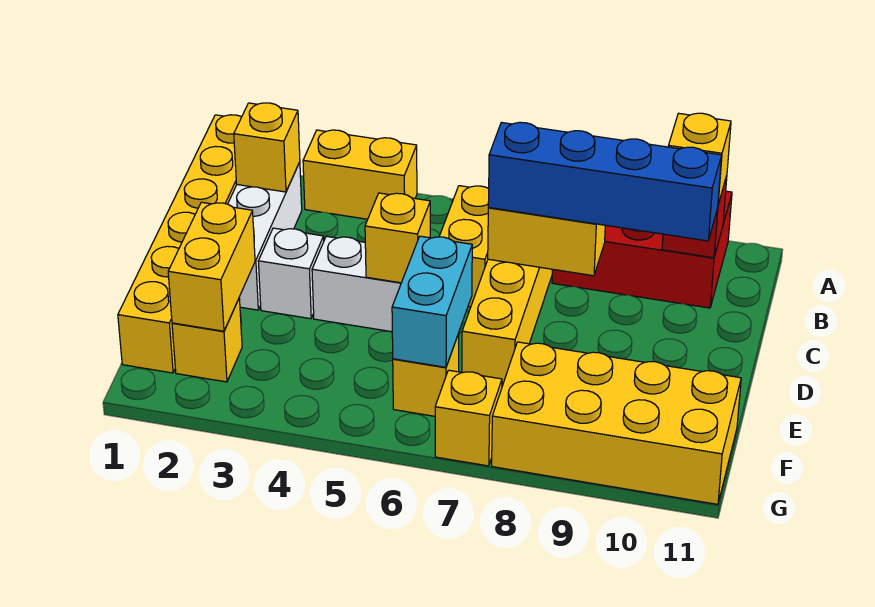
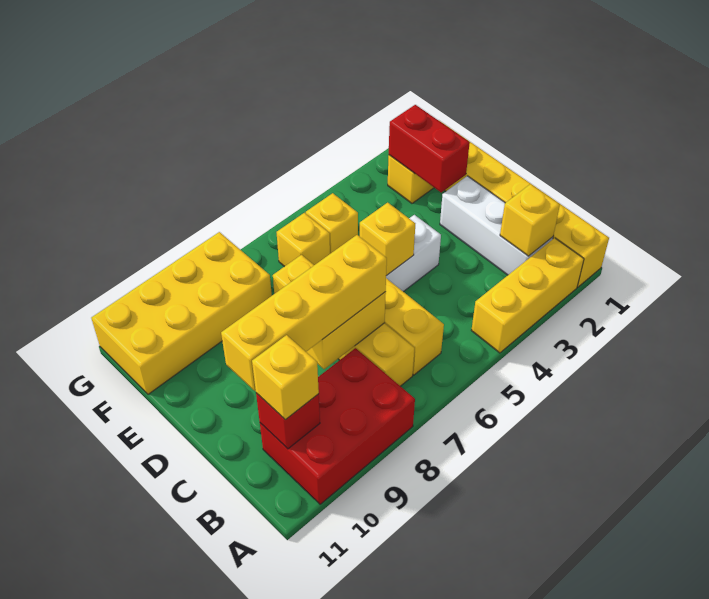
yellow brick A3:A4 level 1 -> yellow brick A2:A4 level 1
blue brick C7:C10 level 3 -> yellow brick C7:C10 level 3
white brick D3 level 1 -> none
yellow brick E2:F2 level 2 -> red brick E2:F2 level 2
cyan brick E6:F6 level 2 -> none
yellow brick G7 level 1 -> yellow brick F5 level 1

